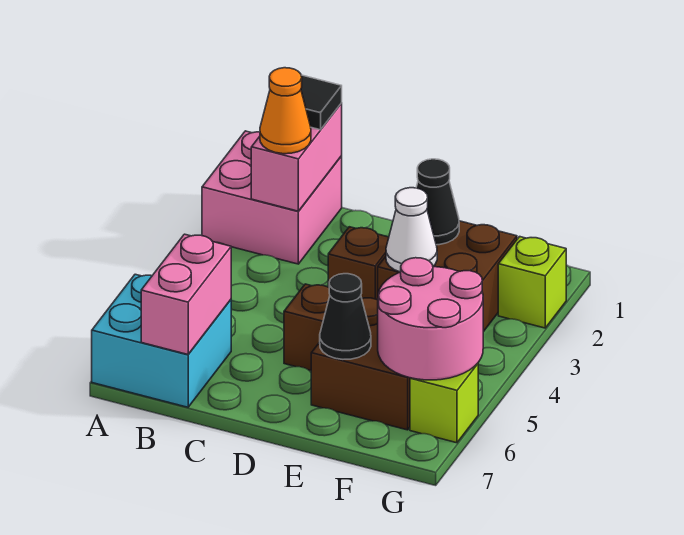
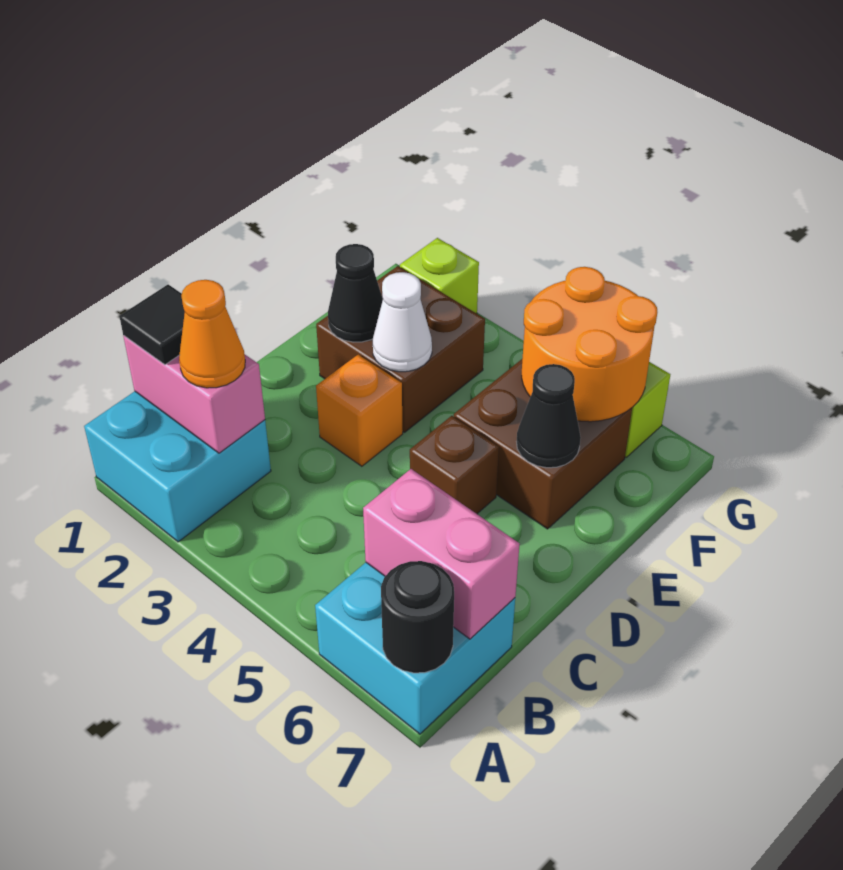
pink brick A1:B2 level 1 -> cyan brick A1:B2 level 1
none -> black round brick A7 level 2
brown brick D3 level 1 -> orange brick D3 level 1
pink round brick F5:G6 level 2 -> orange round brick F5:G6 level 2

